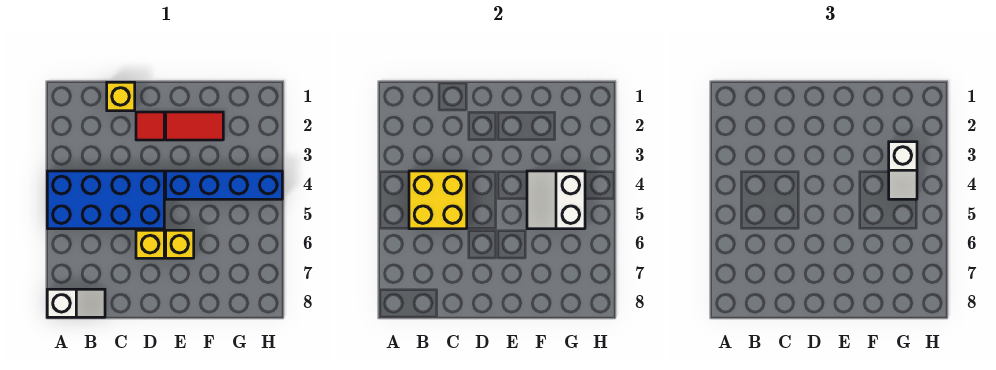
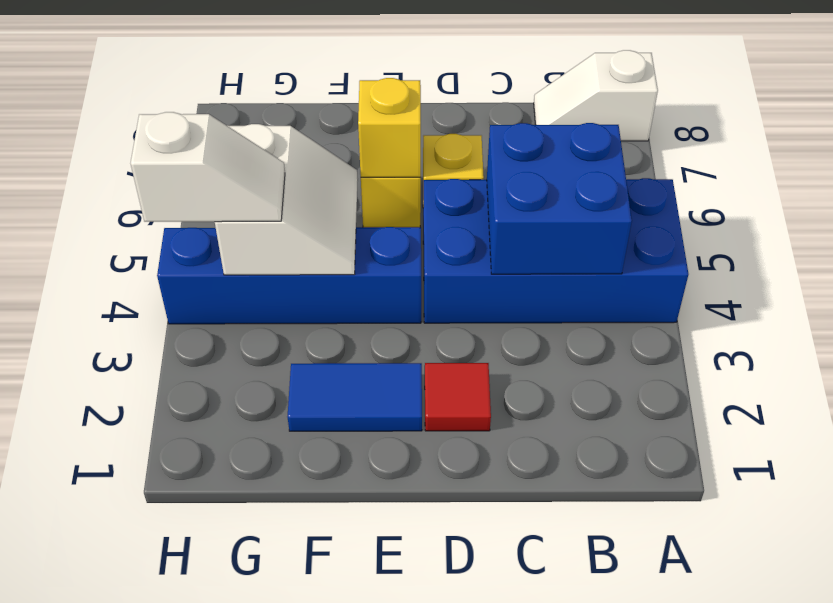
yellow brick B4:C5 level 2 -> blue brick B4:C5 level 2
yellow brick C1 level 1 -> yellow brick E6 level 2
red tile E2:F2 level 1 -> blue tile E2:F2 level 1
white slope G3:G4 level 3 top 3 -> white slope G4:H4 level 3 top H

